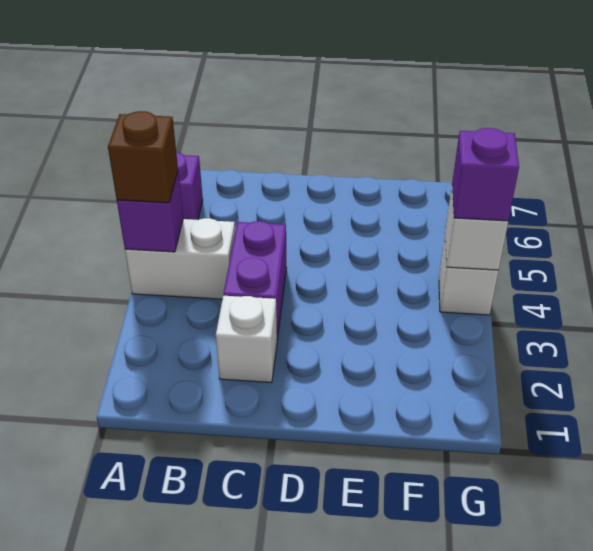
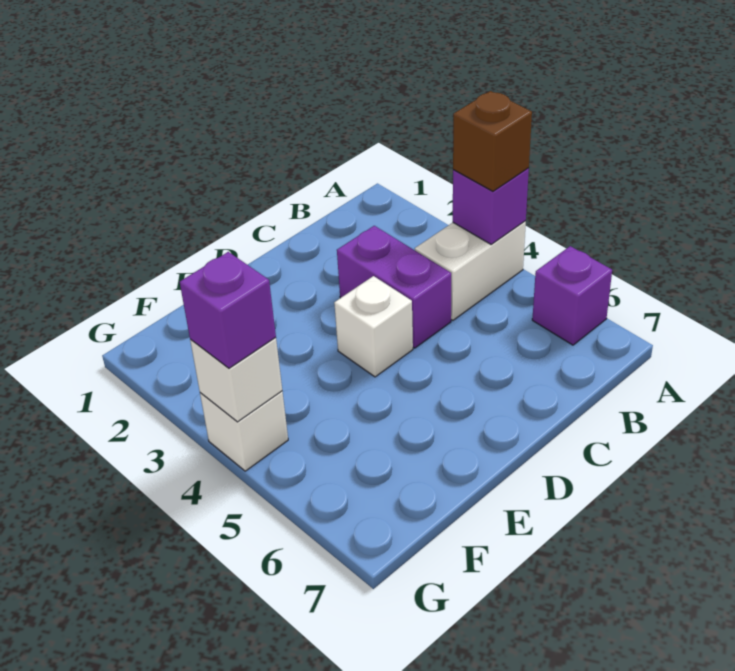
white brick C2 level 1 -> white brick D4 level 1

